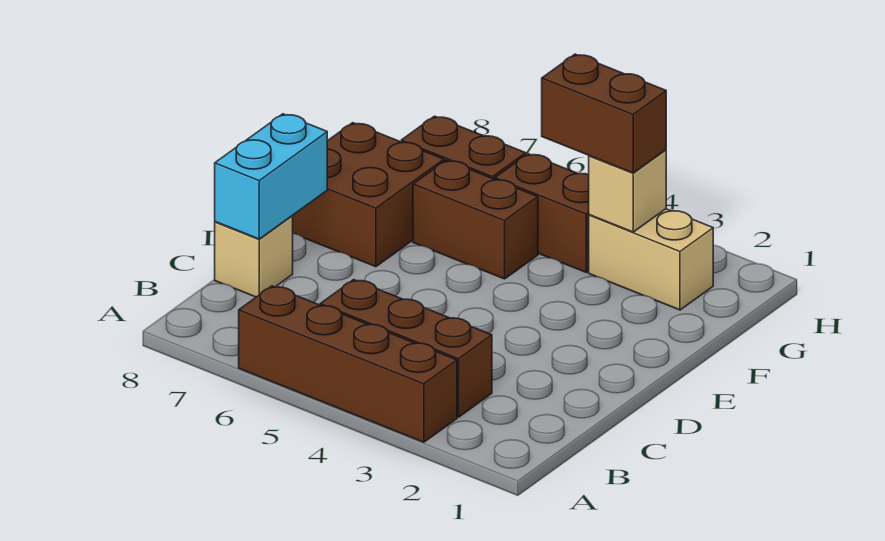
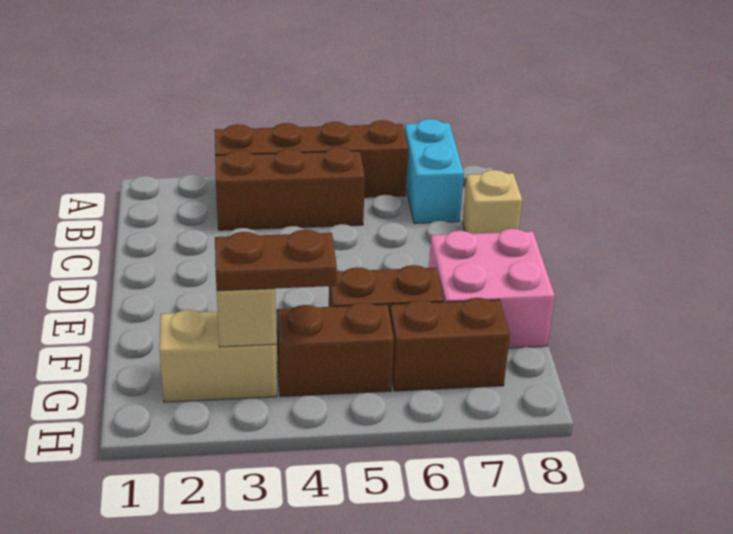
cyan brick C8:D8 level 2 -> cyan brick A7:B7 level 1
brown brick E7:F8 level 1 -> pink brick E7:F8 level 1
brown brick G3:G4 level 3 -> brown plate G3:G4 level 3

